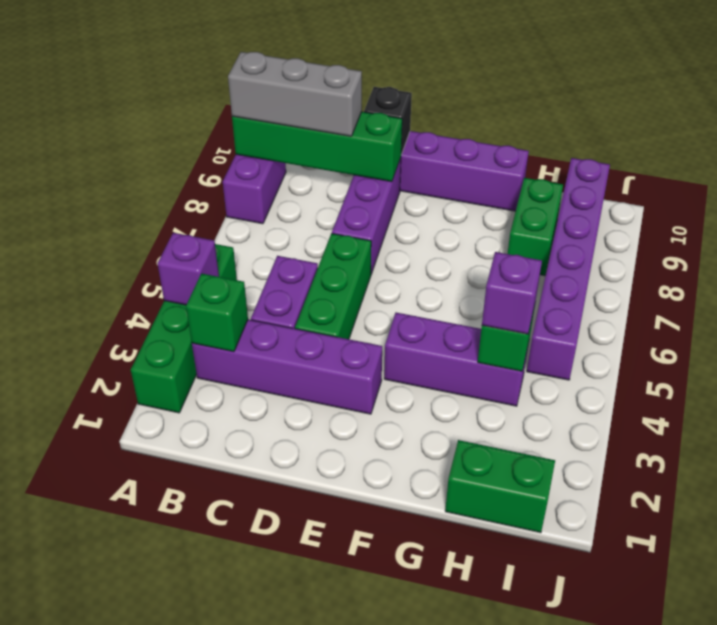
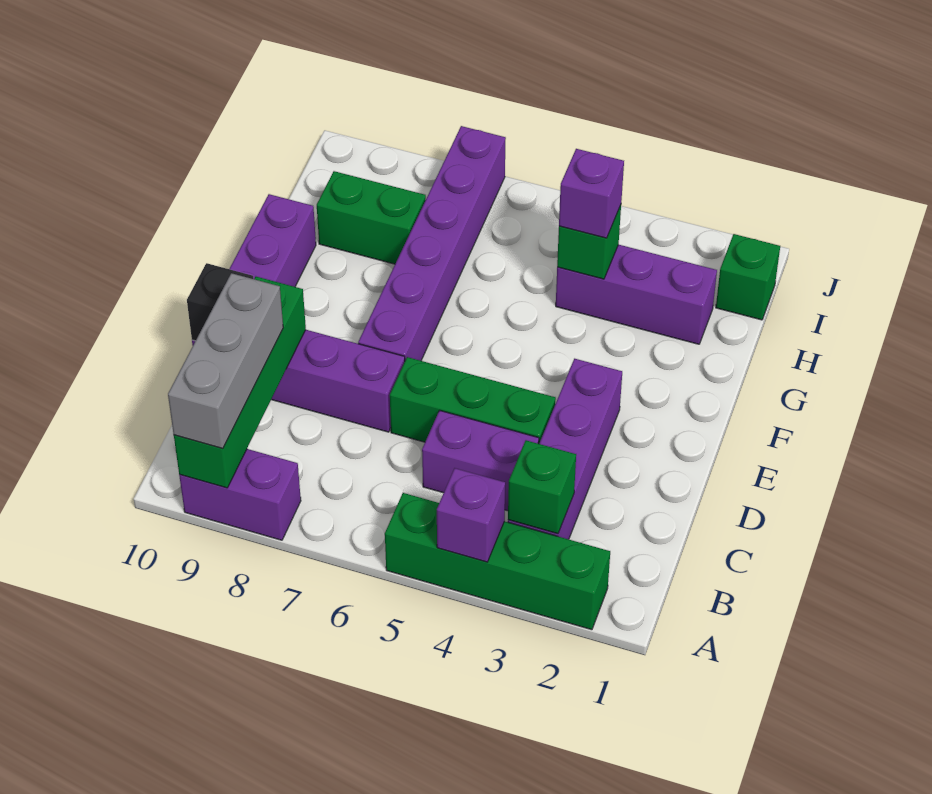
purple brick F4:H4 level 1 -> purple brick H2:H4 level 1
green brick H1:I1 level 1 -> green brick I1 level 1
purple brick I5:I10 level 1 -> purple brick E7:J7 level 1

